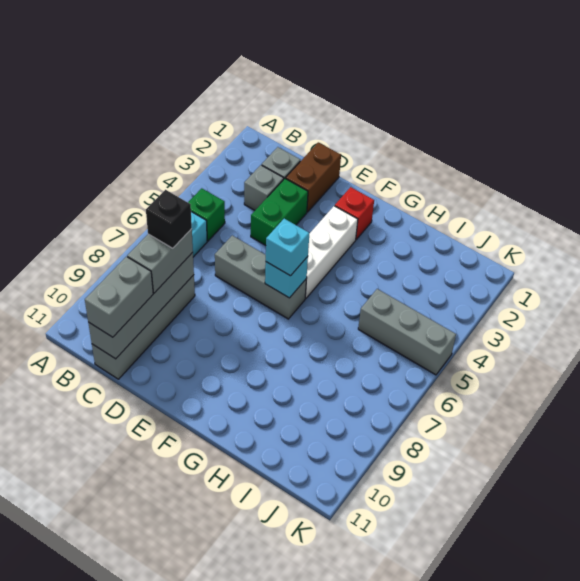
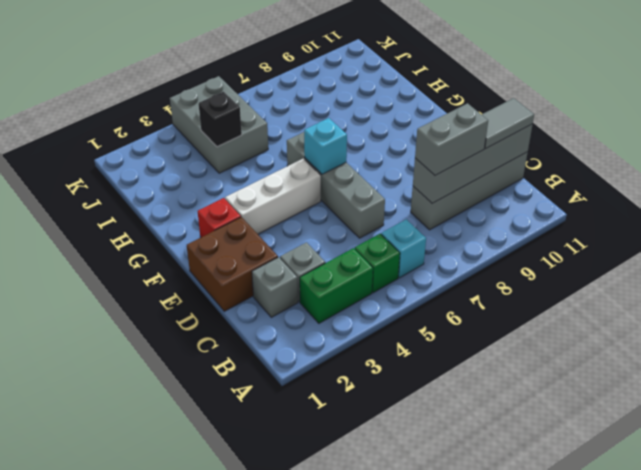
black brick C8 level 4 -> black brick I4 level 2
grey brick C10:C11 level 3 -> grey tile C10:C11 level 3
brown brick D1:D2 level 1 -> brown brick D1:E2 level 1
green brick D3:D4 level 1 -> green brick B3:B4 level 1
grey brick D6:F6 level 1 -> grey brick D6:G6 level 1
cyan brick F6 level 3 -> none
grey brick I5:K5 level 1 -> grey brick I4:K5 level 1

